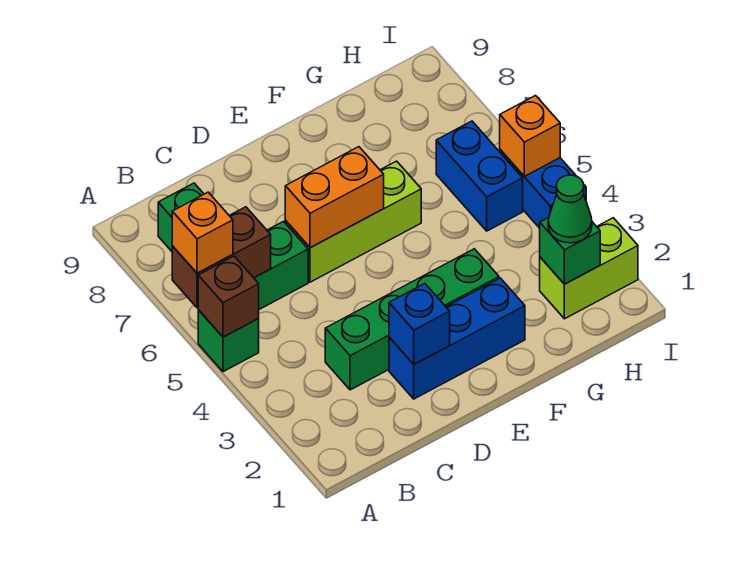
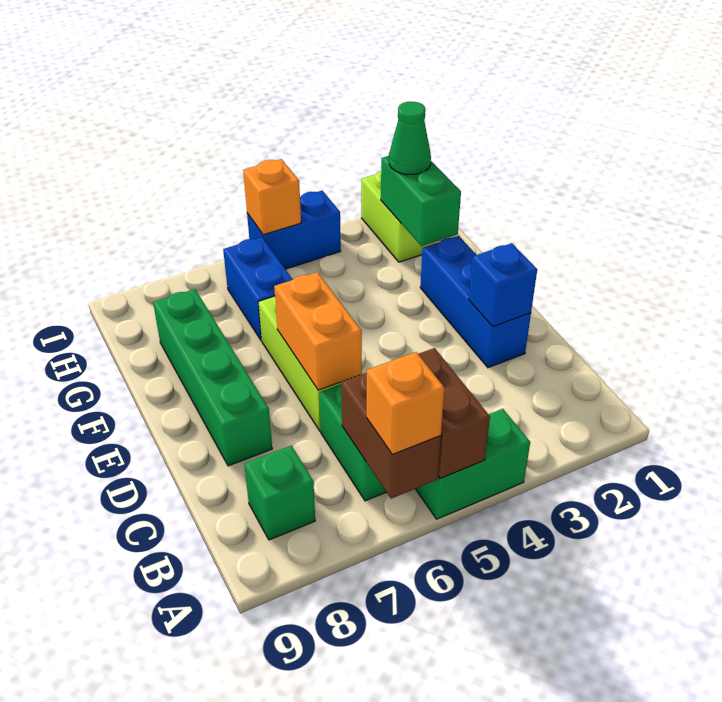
green brick A5 level 1 -> green brick A4:A5 level 1
brown brick A5 level 2 -> brown brick A5:B5 level 2
green brick C3:F3 level 1 -> green brick D8:G8 level 1
green brick H2 level 2 -> green brick G2:H2 level 2
blue brick H5:H6 level 1 -> blue brick G6:H6 level 1

